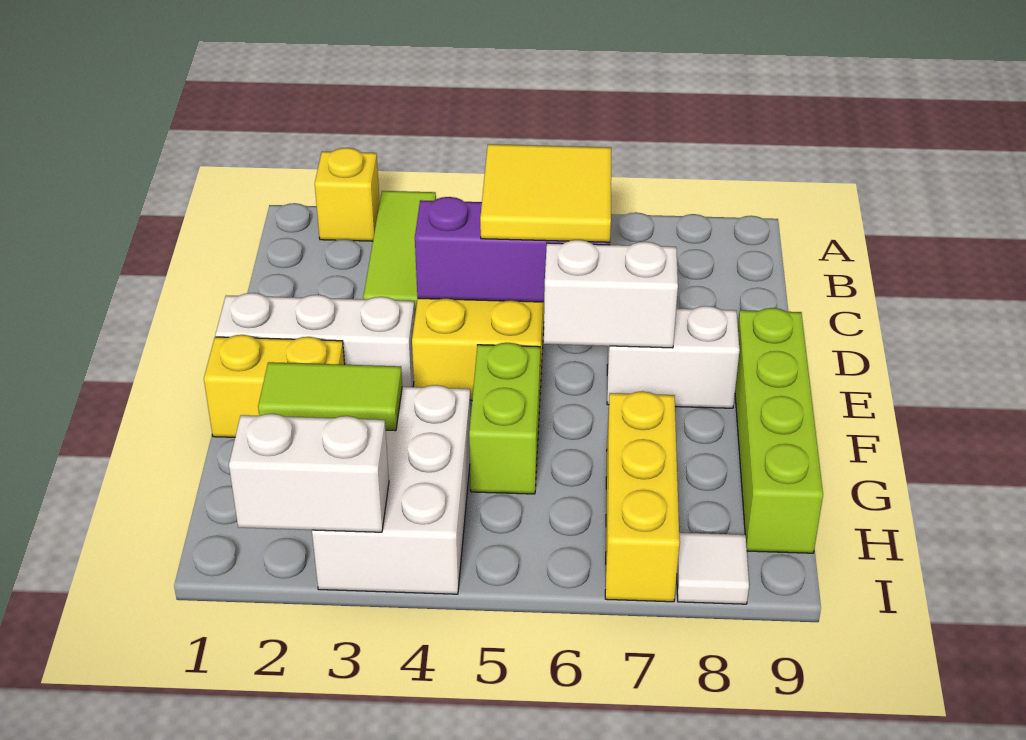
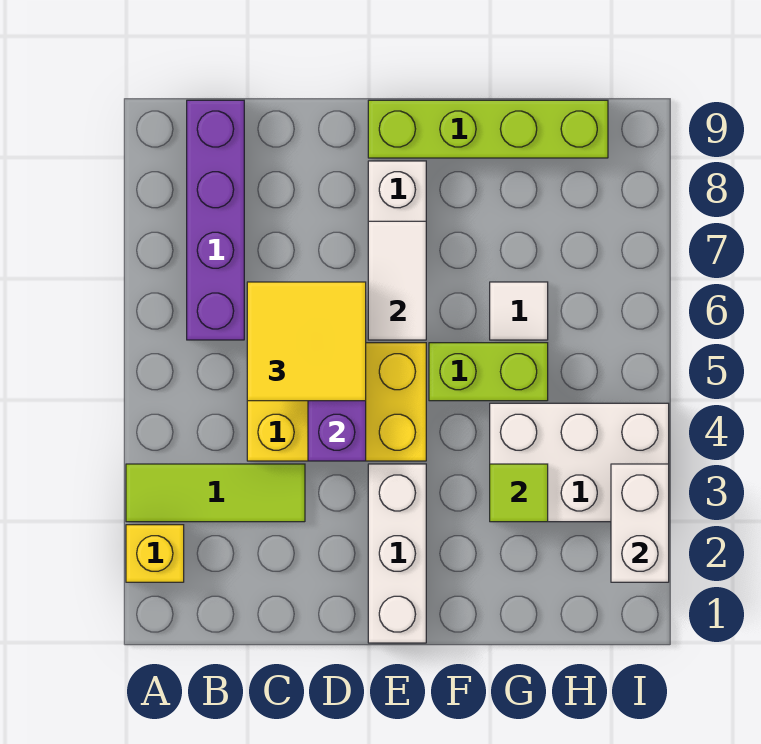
none -> purple brick B6:B9 level 1
white brick E6:E7 level 2 -> white tile E6:E7 level 2
yellow brick F1:F2 level 1 -> none
lime tile G2:G3 level 2 -> lime tile G3 level 2
yellow brick G7:I7 level 1 -> none
white tile I8 level 1 -> white tile G6 level 1

